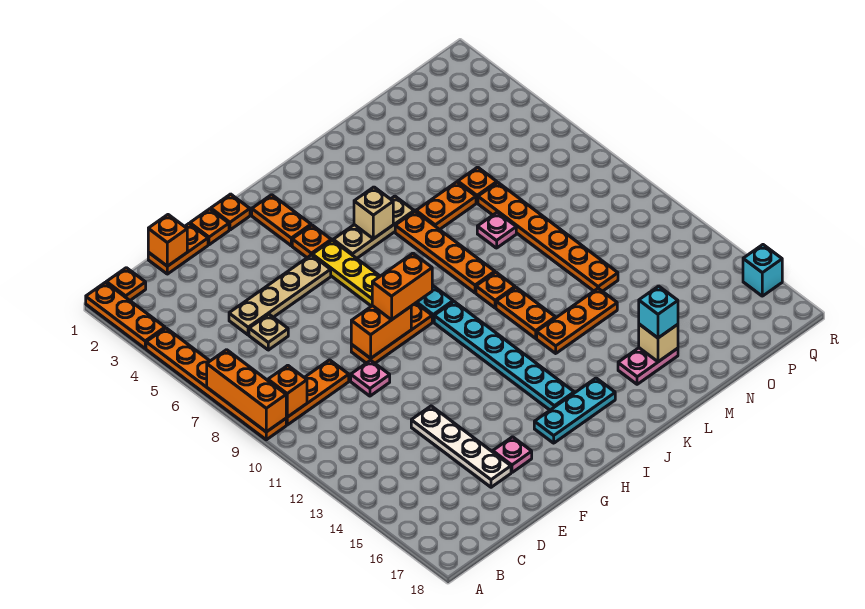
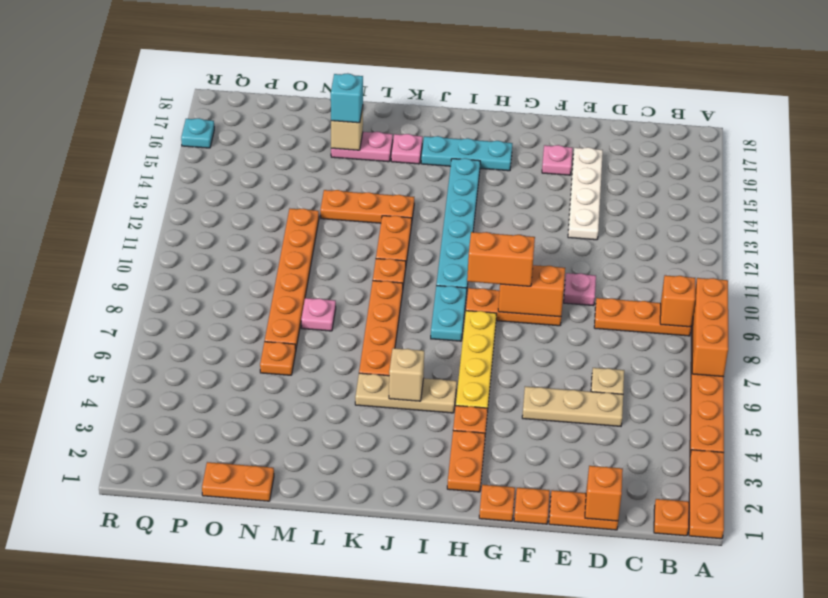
tan plate D5:G5 level 1 -> tan plate D5:F5 level 1
none -> pink plate K16 level 1
orange plate L6:M6 level 1 -> orange plate N1:O1 level 1
cyan brick R16 level 1 -> cyan plate R16 level 1

